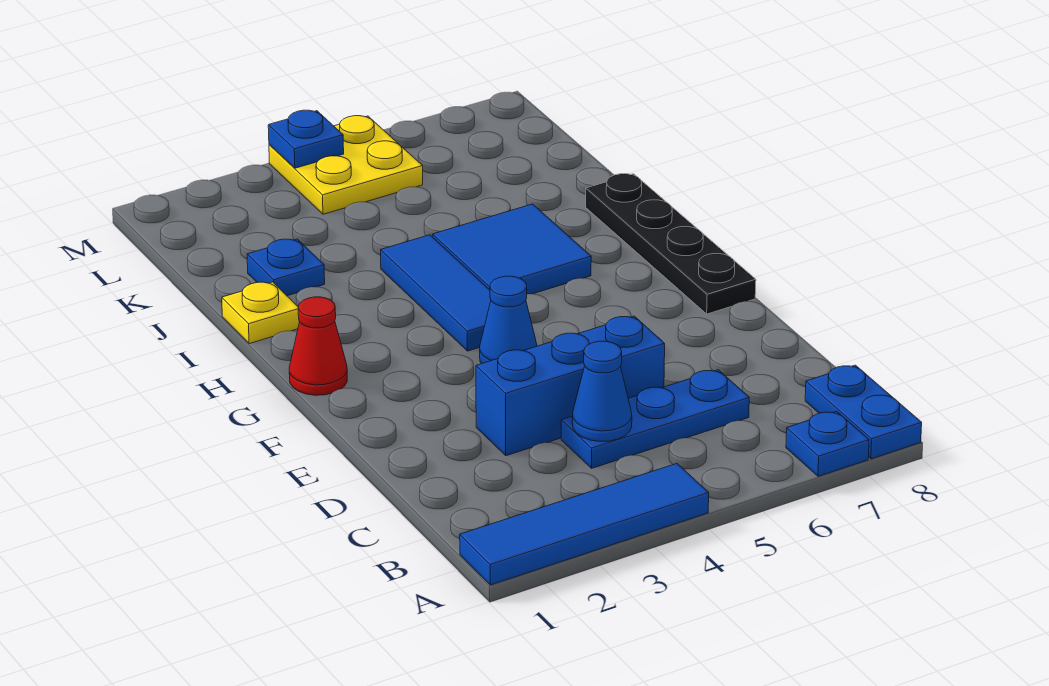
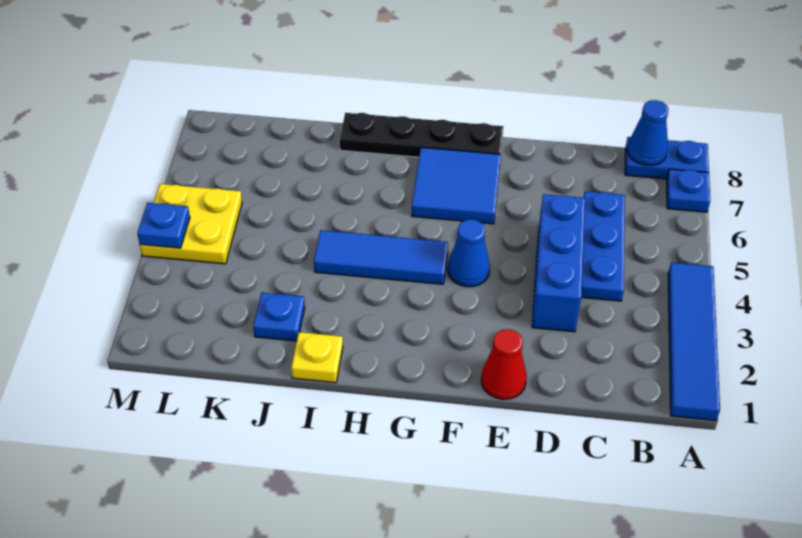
blue cone C4 level 2 -> blue cone B8 level 2
red cone G1 level 1 -> red cone E1 level 1
blue tile H5:I6 level 1 -> blue tile F6:G7 level 1

